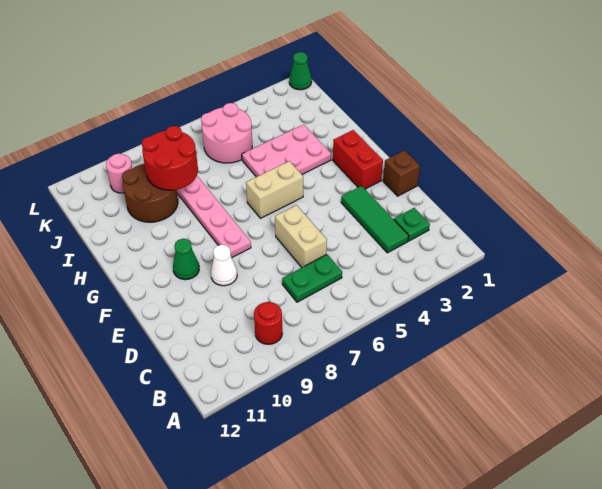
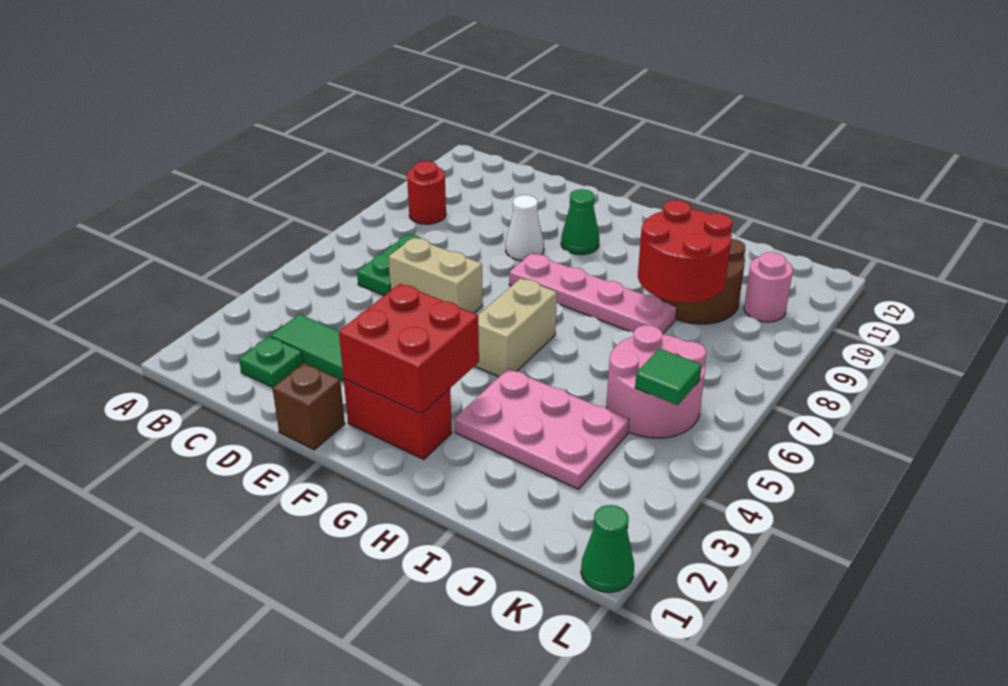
none -> red brick F2:G3 level 2
pink plate H3:I5 level 1 -> pink plate H3:J4 level 1
none -> green tile K5 level 2

